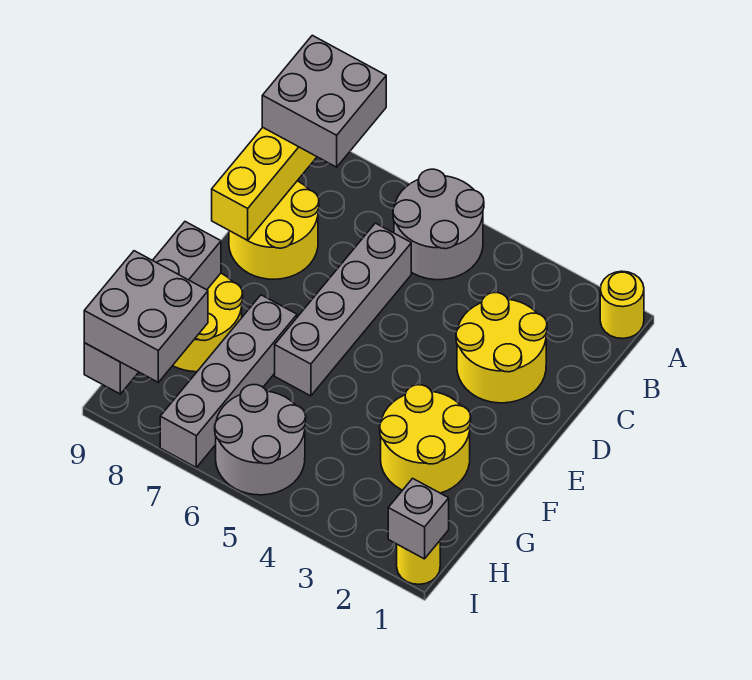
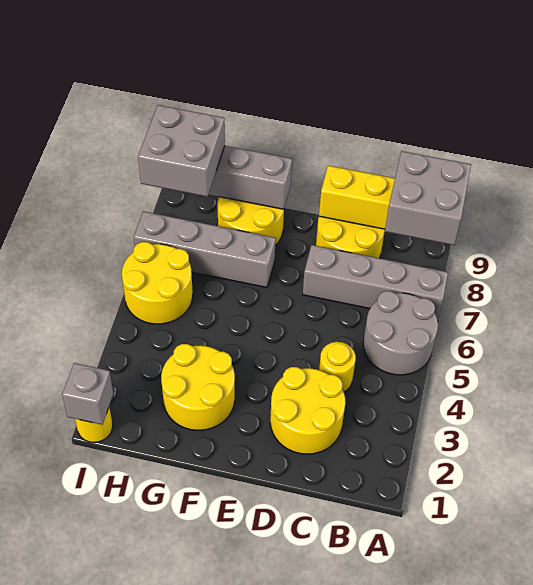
yellow round brick A1 level 1 -> yellow round brick C4 level 1
grey brick C6:F6 level 1 -> grey brick A7:D7 level 1
grey round brick H5:I6 level 1 -> yellow round brick H5:I6 level 1

